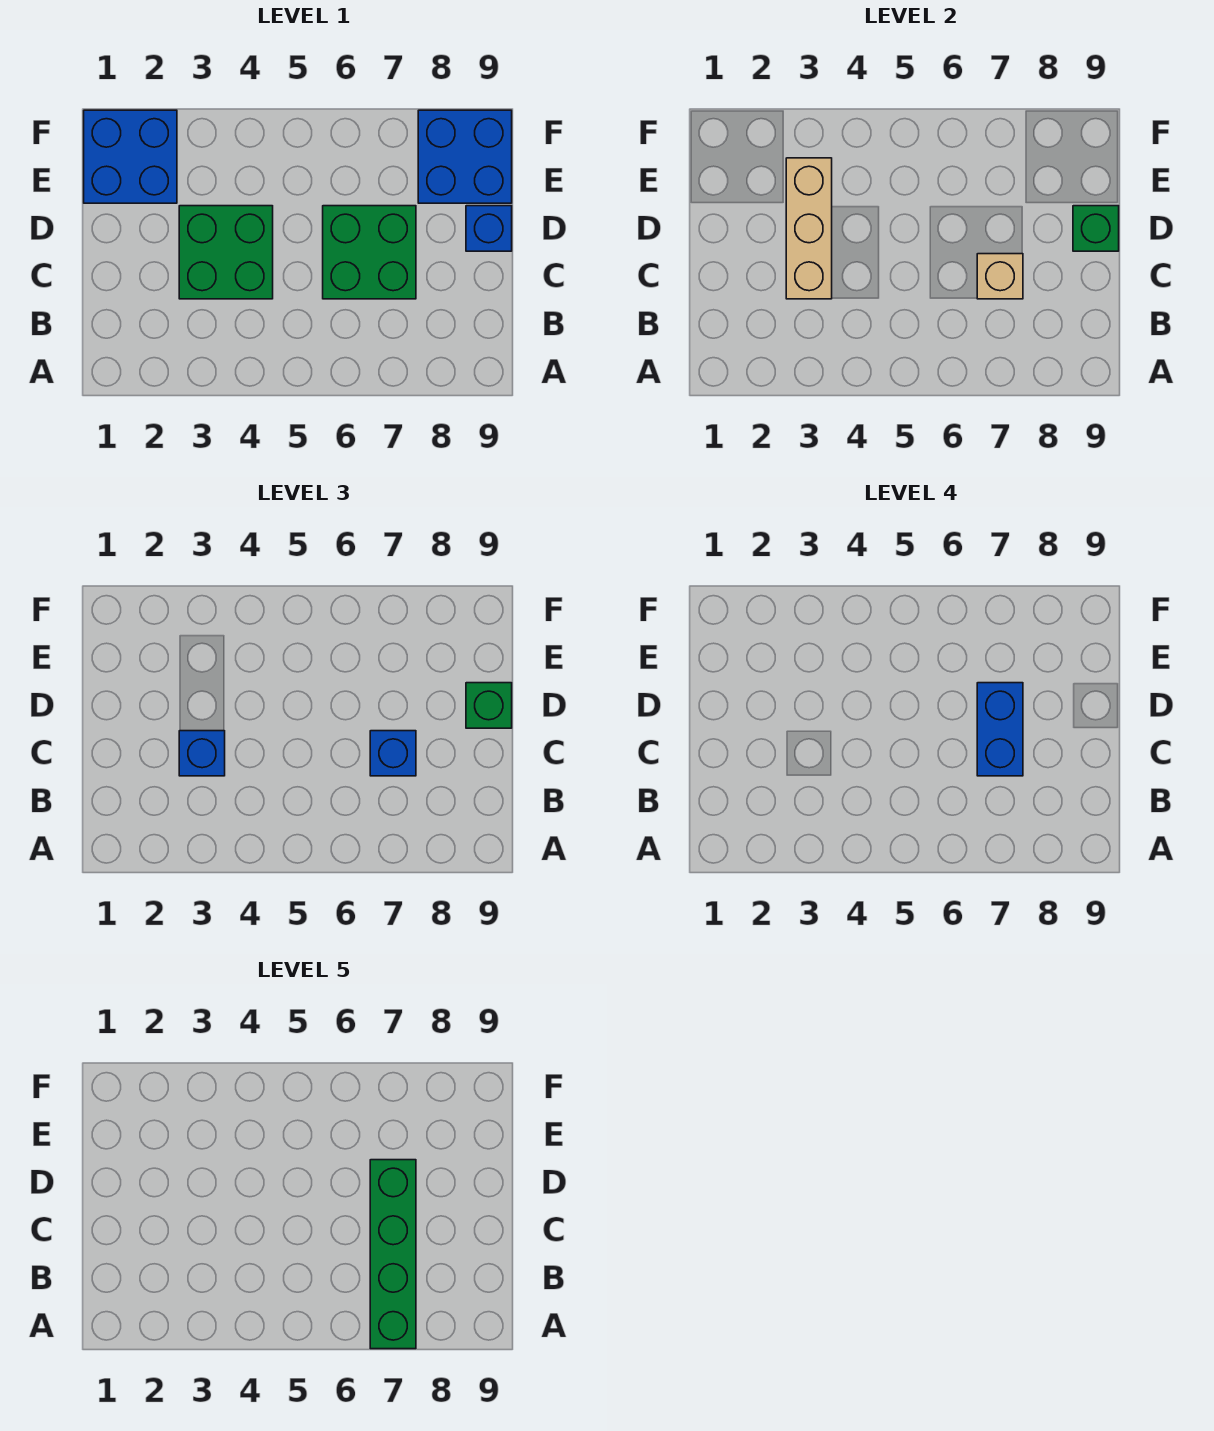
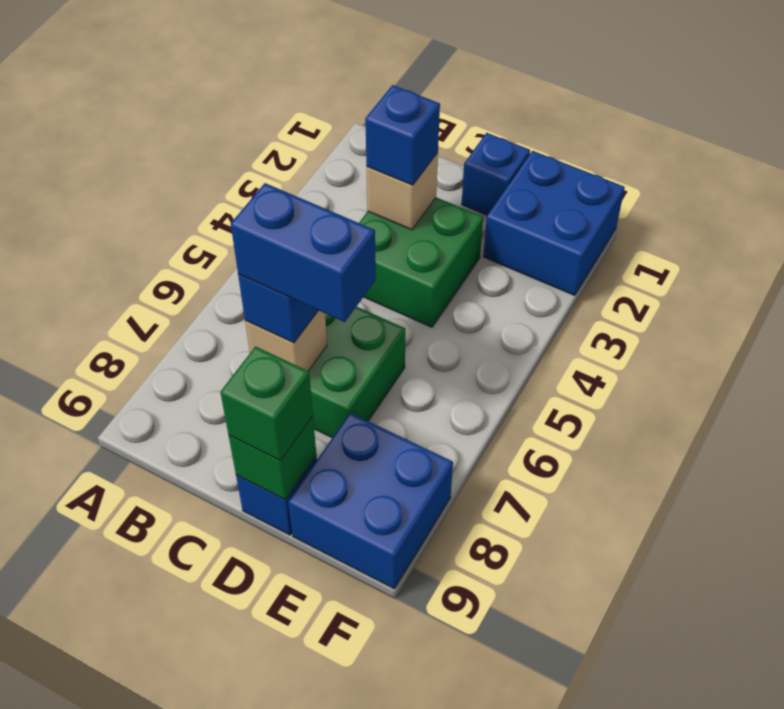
green brick A7:D7 level 5 -> none
tan brick C3:E3 level 2 -> tan brick C3 level 2
none -> blue brick D1 level 1

